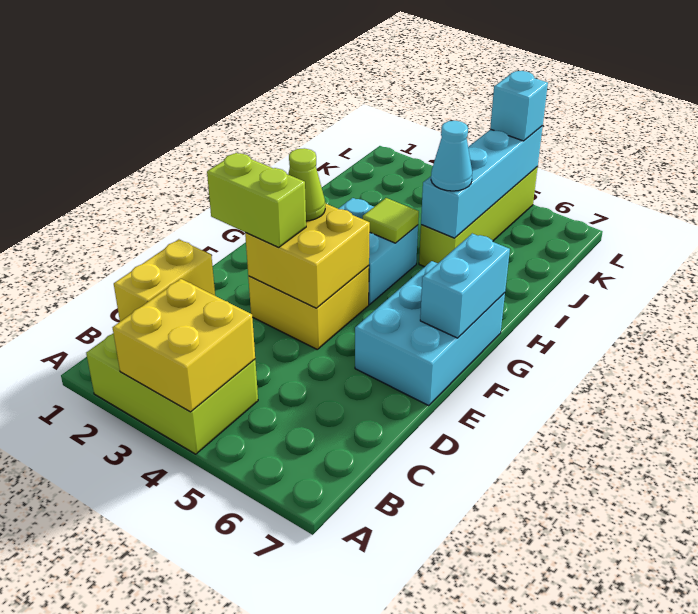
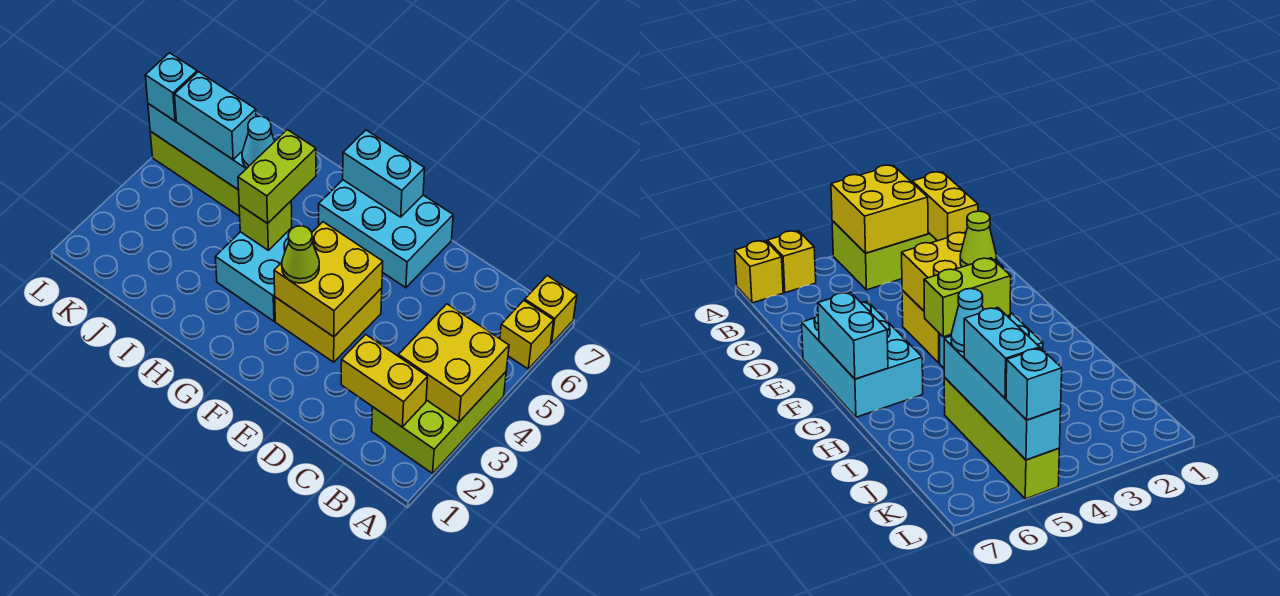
none -> yellow brick A6 level 1
none -> yellow brick A7 level 1
lime brick E2:E3 level 3 -> lime brick H4:H5 level 3
lime tile H4 level 2 -> lime brick H4 level 2
none -> cyan brick J5:K5 level 3

